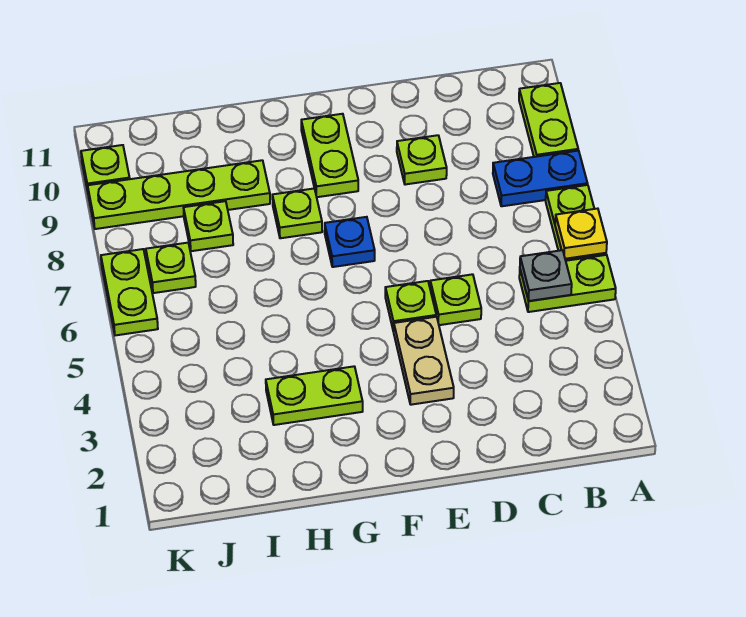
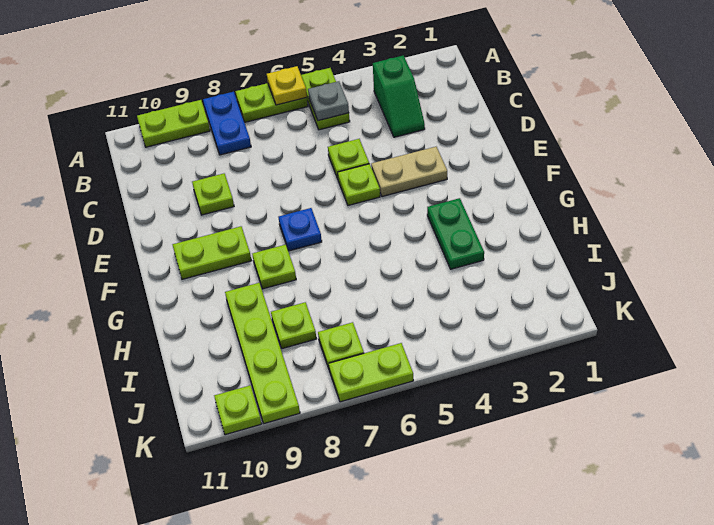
none -> green slope B3:C3 level 1 top B
lime plate G3:H3 level 1 -> green plate G3:H3 level 1

